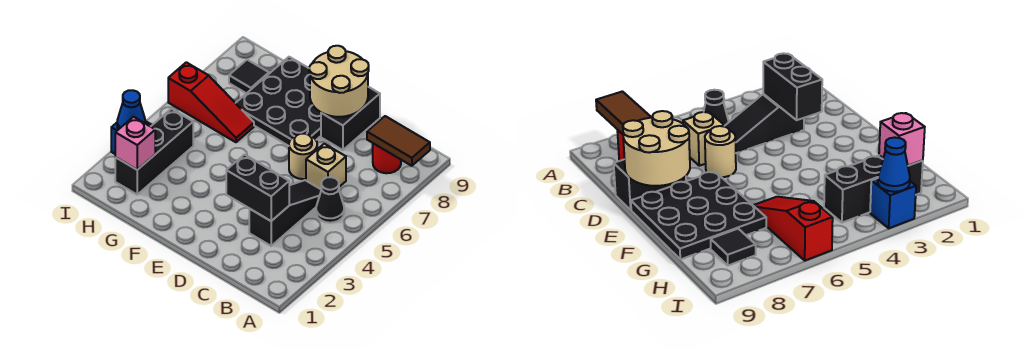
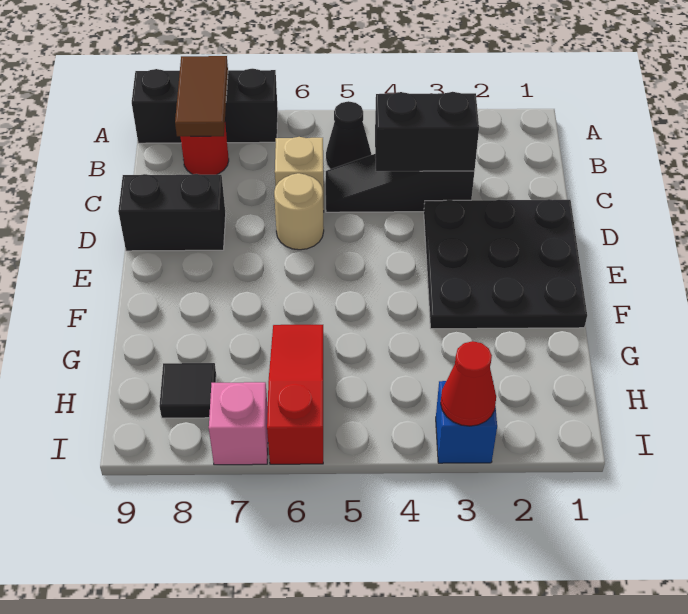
black brick C3:D3 level 2 -> black brick C3:C4 level 2
tan round brick D8:E9 level 2 -> none
black plate E7:G9 level 1 -> black plate D1:F3 level 1
black brick H2:H4 level 1 -> black brick A7:A9 level 1
pink brick H2 level 2 -> pink brick I7 level 1
blue cone I3 level 2 -> red cone I3 level 2

